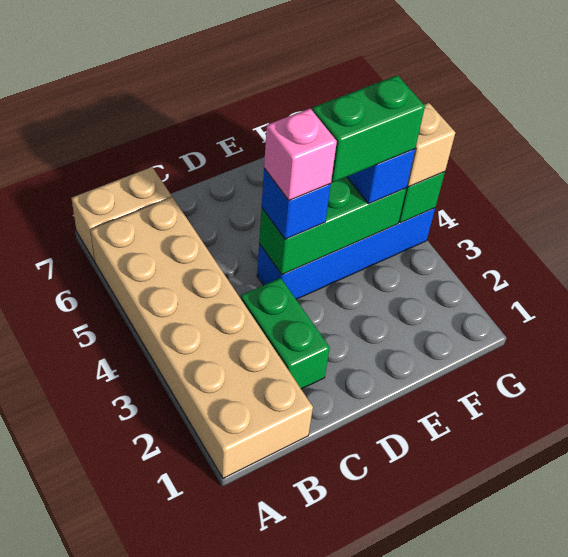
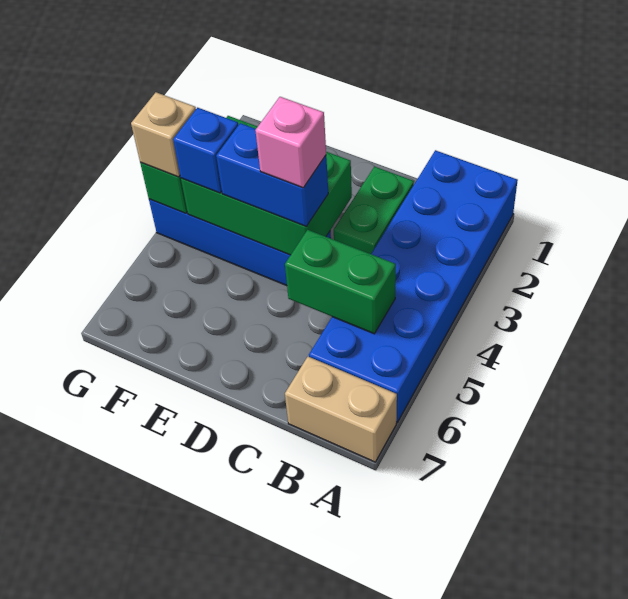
tan brick A1:B6 level 1 -> blue brick A1:B6 level 1
green brick D4:F4 level 2 -> green brick D3:F4 level 2
blue brick D4 level 3 -> blue brick D4:E4 level 3
green brick E4:F4 level 4 -> green brick B5:C5 level 2

